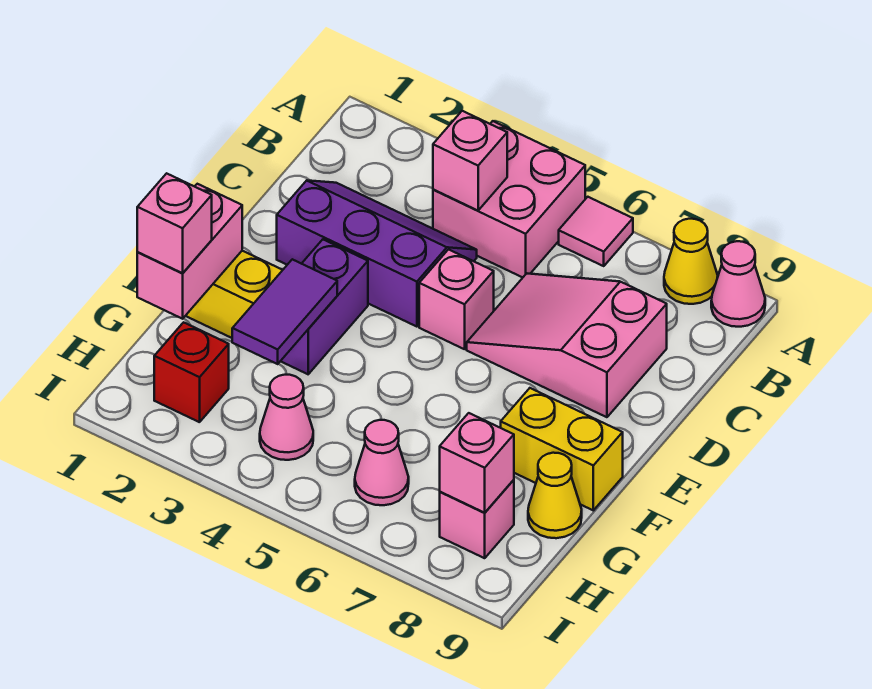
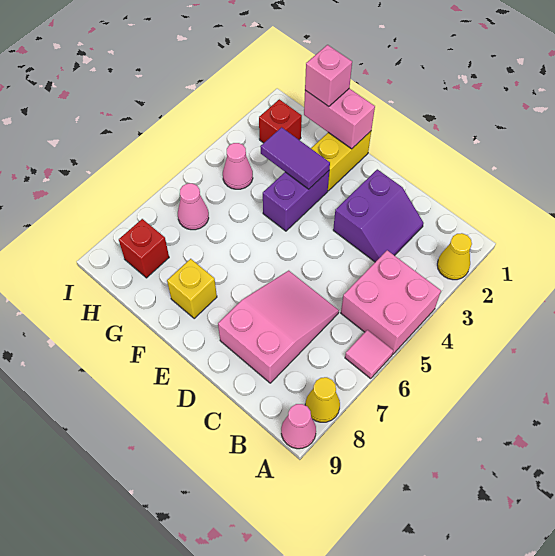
pink brick B4 level 2 -> none
purple slope C2:D4 level 1 top D -> purple slope C2:D3 level 1 top D
pink brick D5 level 1 -> none
purple brick E3:F3 level 1 -> purple brick F3:F4 level 1
yellow brick F8:F9 level 1 -> yellow brick F8 level 1
yellow cone G9 level 1 -> yellow cone A2 level 1
pink brick H8 level 1 -> red brick H8 level 1
pink brick H8 level 2 -> none

